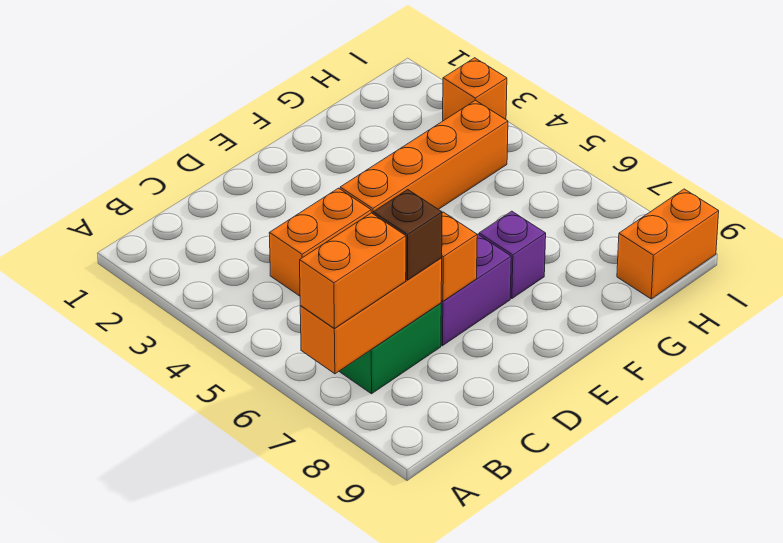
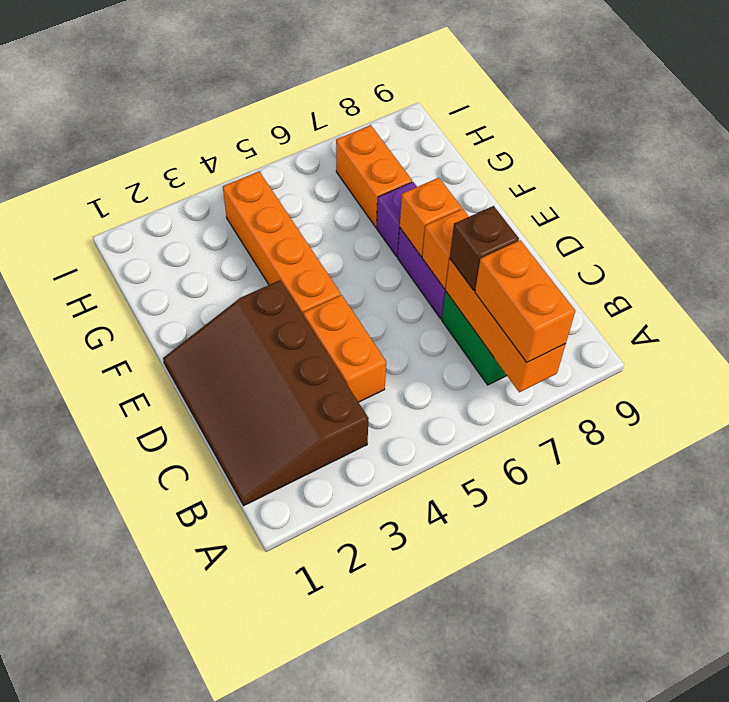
none -> brown slope B1:E3 level 1 top 3
orange brick H9:I9 level 1 -> orange brick G7:H7 level 1
orange brick I3 level 1 -> orange brick E7 level 2

